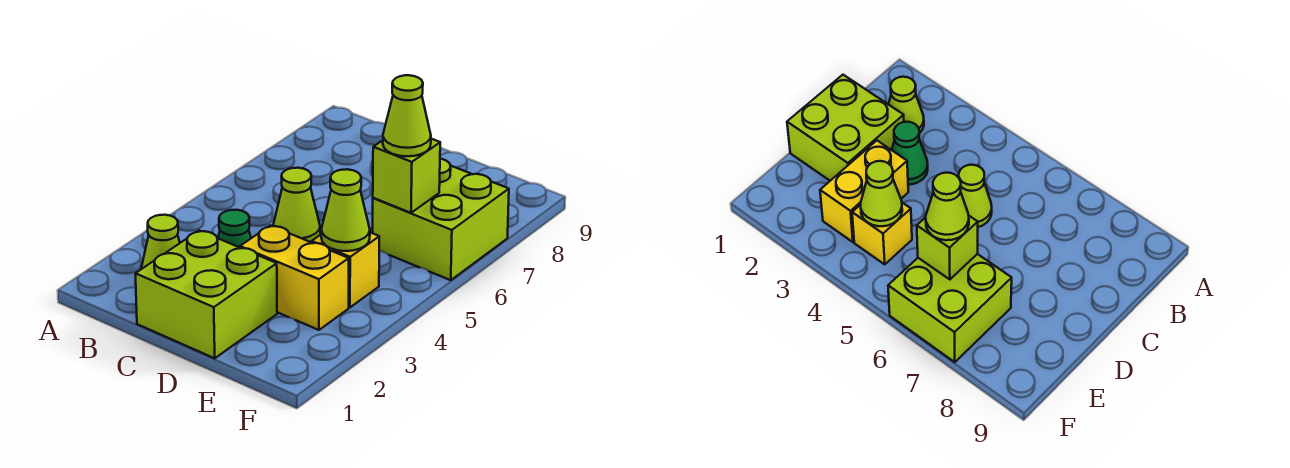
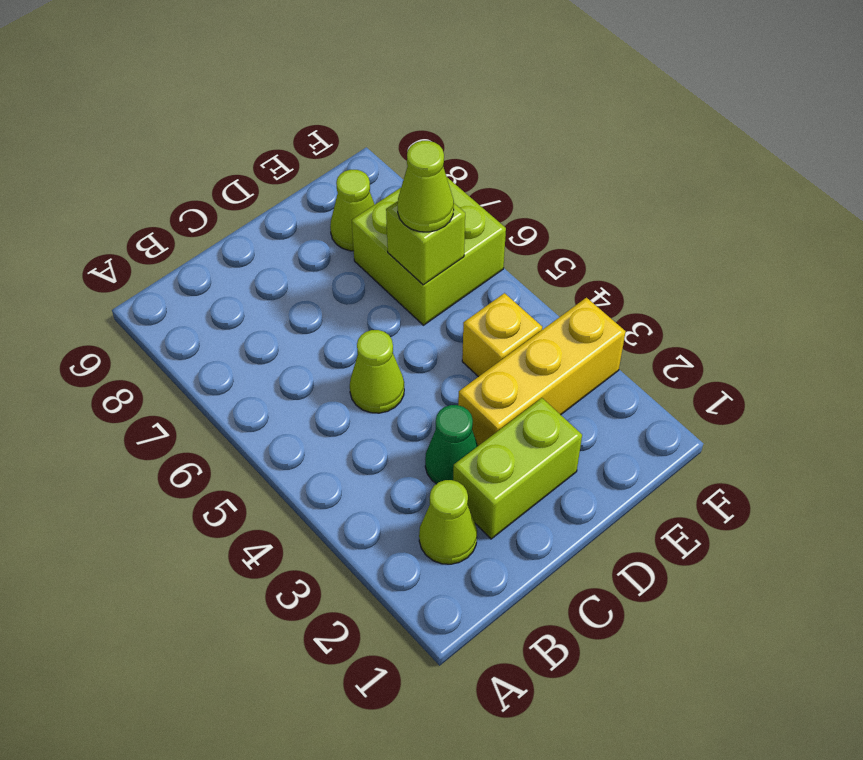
lime brick C1:D2 level 1 -> lime brick C2:D2 level 1
yellow brick D3:E3 level 1 -> yellow brick D3:F3 level 1
lime cone E4 level 2 -> lime cone E8 level 1

